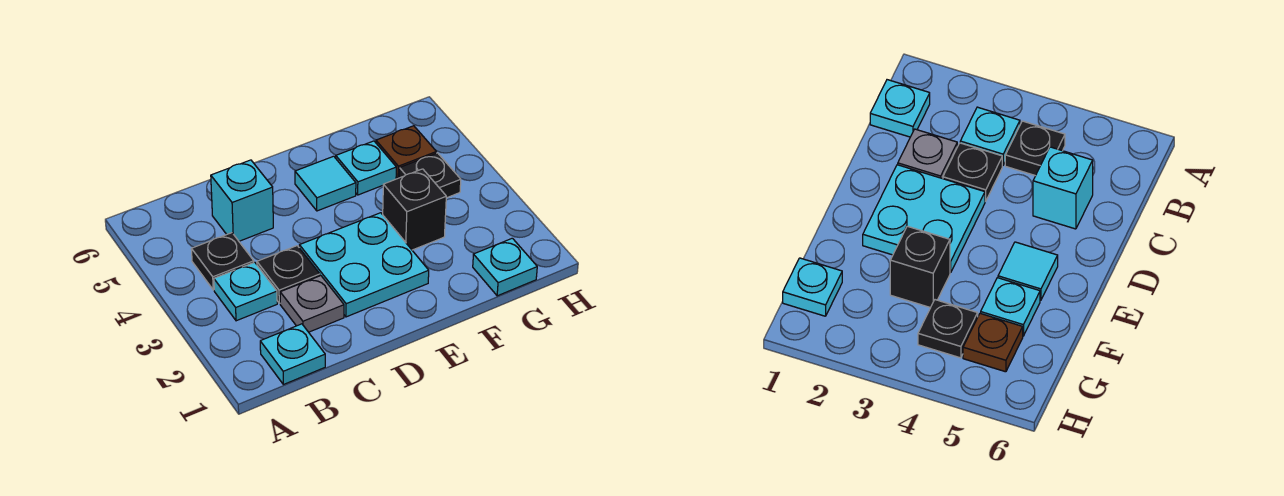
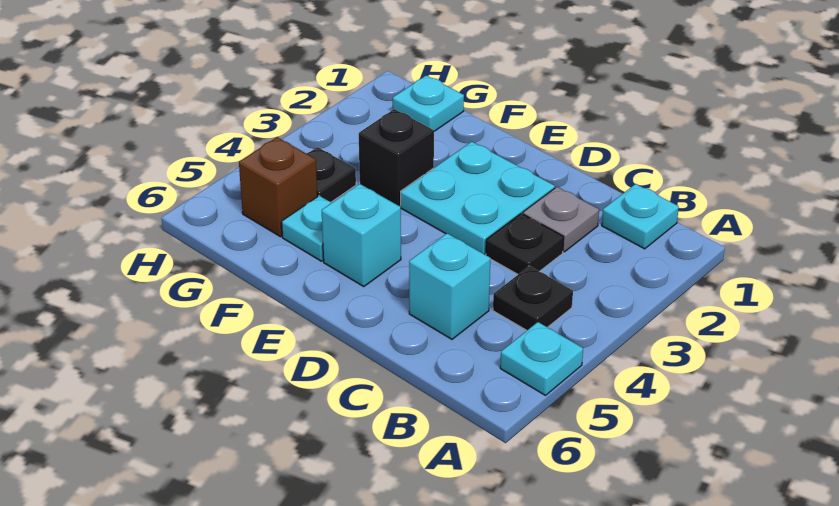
cyan plate B3 level 1 -> cyan plate A5 level 1
cyan tile E5 level 1 -> cyan brick E5 level 1
brown plate G5 level 1 -> brown brick G5 level 1

